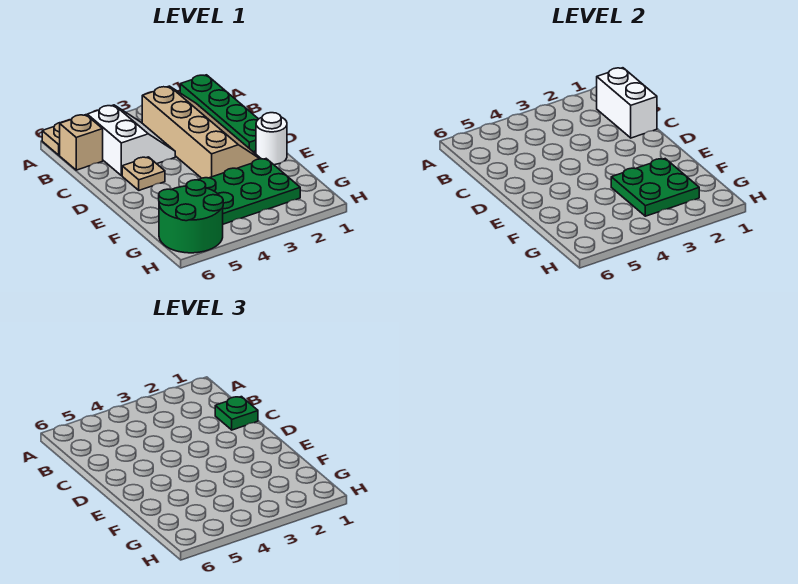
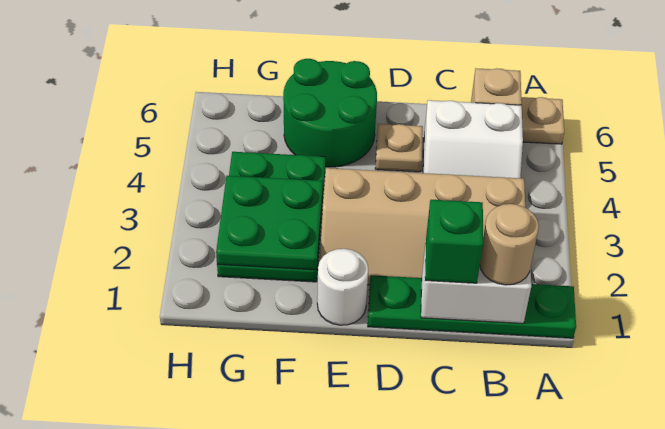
none -> tan round brick B1 level 3
green plate C1 level 3 -> green brick C1 level 3
green round brick G5:H6 level 1 -> green round brick E5:F6 level 1

